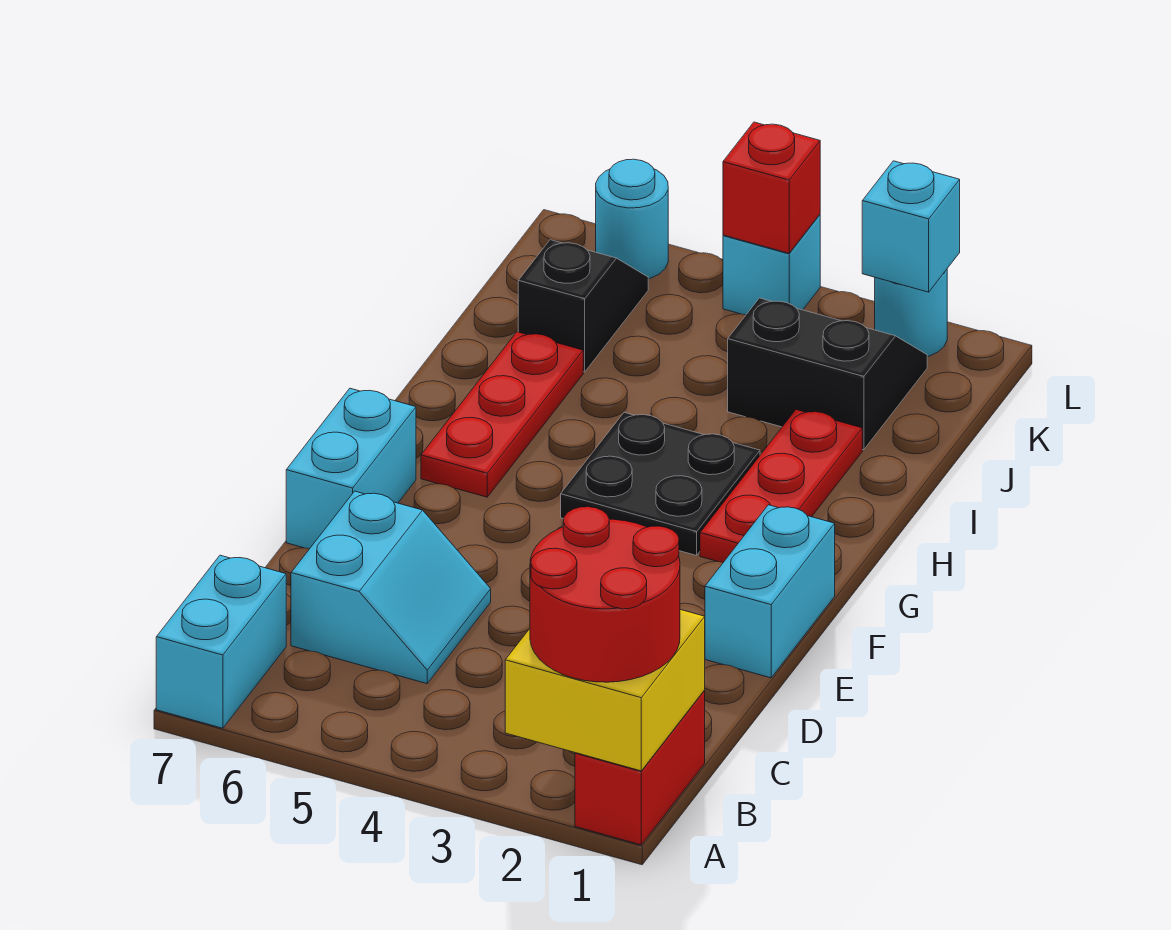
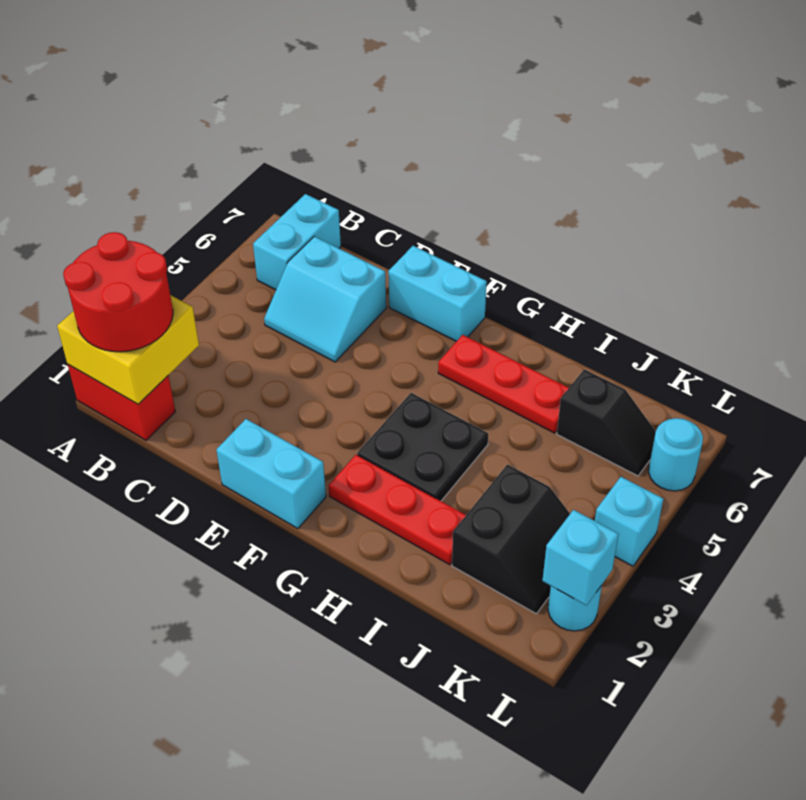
cyan brick A7:B7 level 1 -> cyan brick B6:B7 level 1
red brick L4 level 2 -> none

